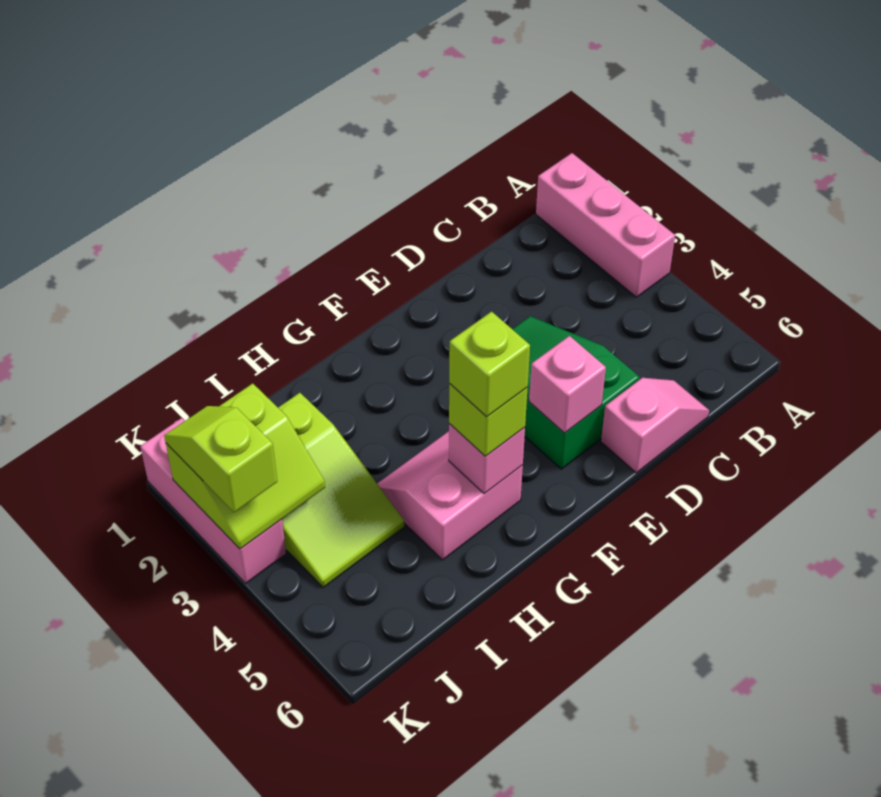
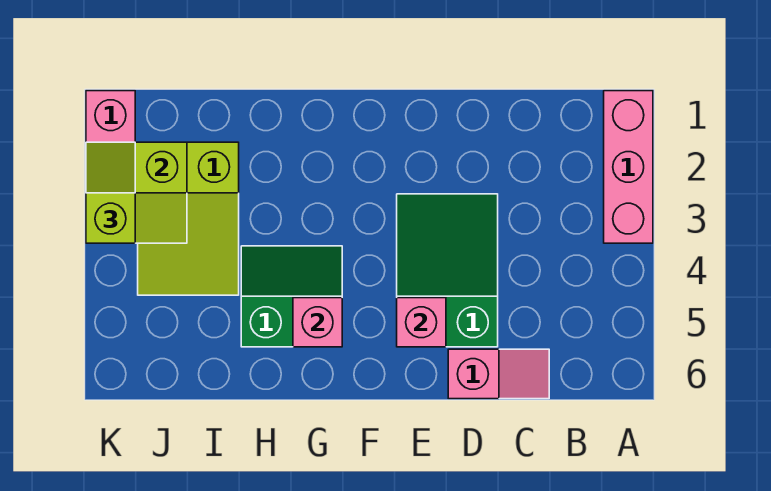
pink slope G4:H5 level 1 top 5 -> green slope G4:H5 level 1 top 5
lime brick G5 level 3 -> none
lime brick G5 level 4 -> none

